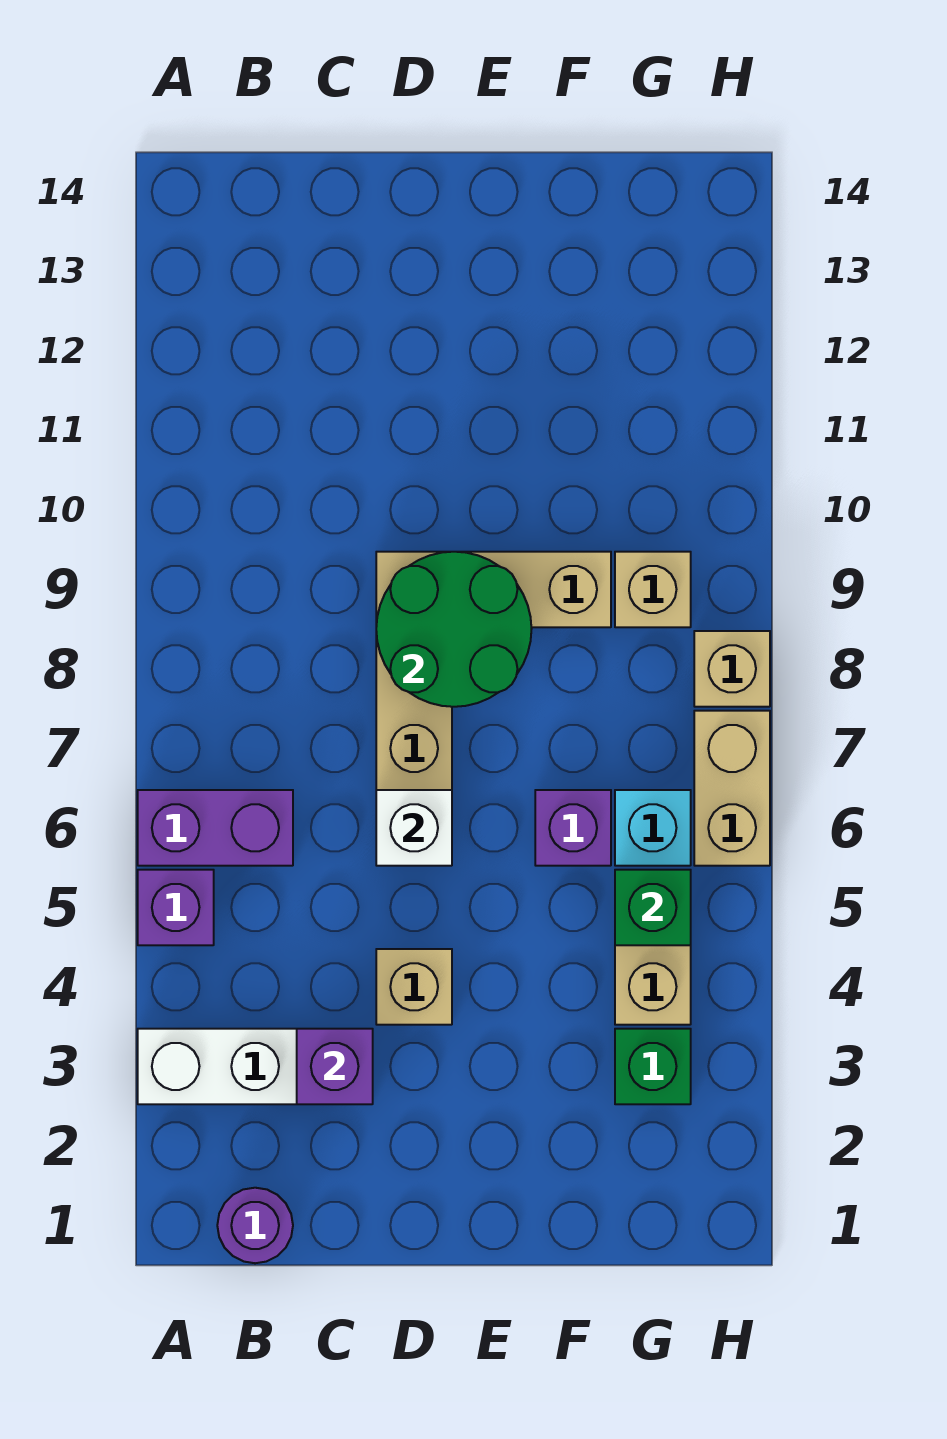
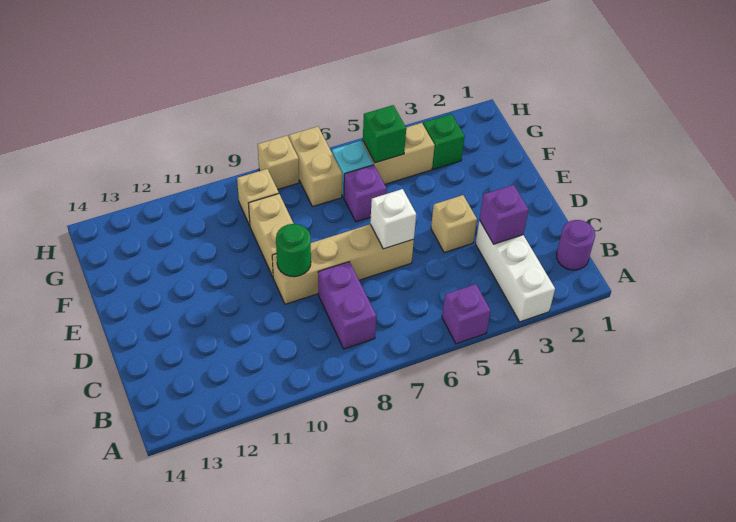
purple brick A6:B6 level 1 -> purple brick B8:C8 level 1
green round brick D8:E9 level 2 -> green round brick D9 level 2
tan brick H6:H7 level 1 -> tan brick G7:H7 level 1

